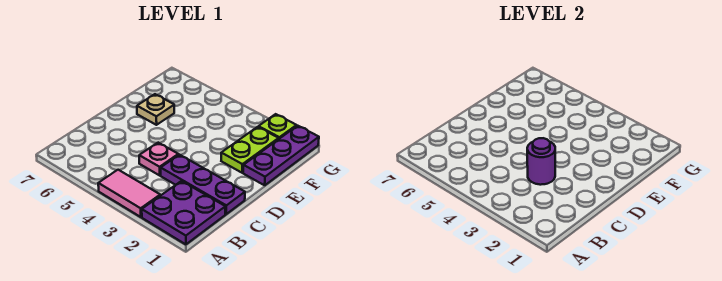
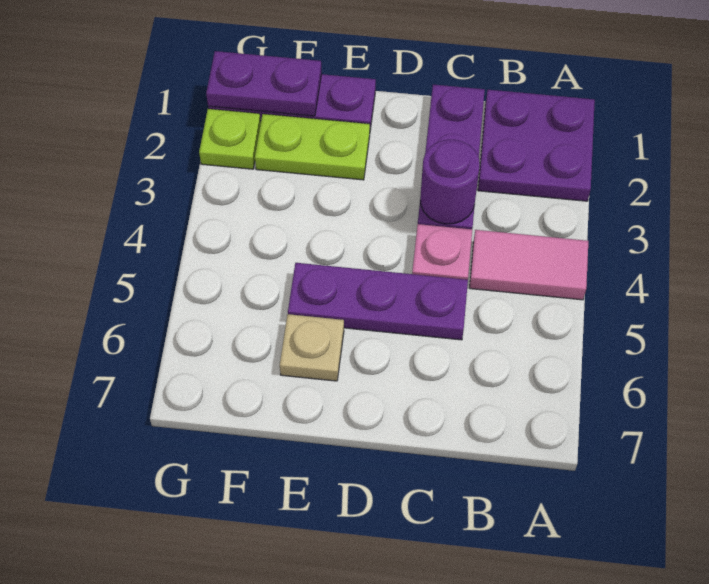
pink tile A3:A4 level 1 -> pink tile A4:B4 level 1
none -> purple plate C5:E5 level 1
none -> purple plate F1:G1 level 2

